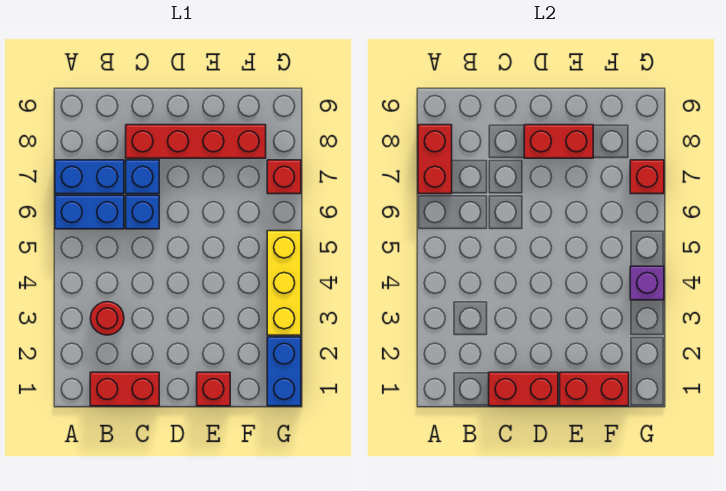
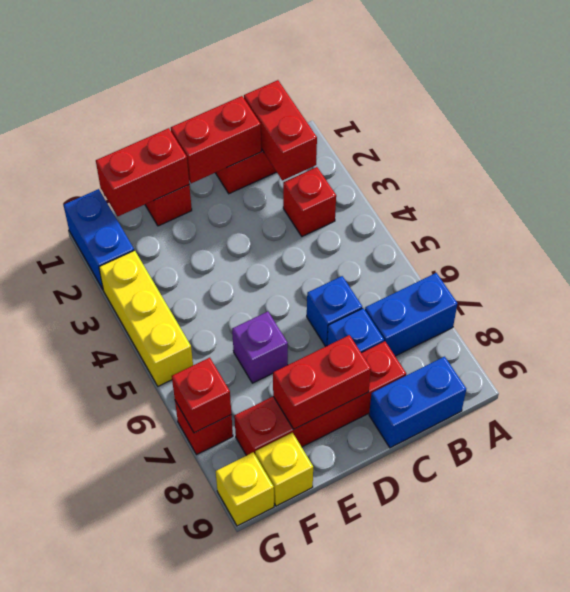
blue brick A6:B6 level 1 -> blue brick B9:C9 level 1
red brick A7:A8 level 2 -> red brick B1:B2 level 2
red round brick B3 level 1 -> red brick B3 level 1
none -> yellow brick F9 level 1
purple brick G4 level 2 -> purple brick E6 level 1
none -> yellow brick G9 level 1

